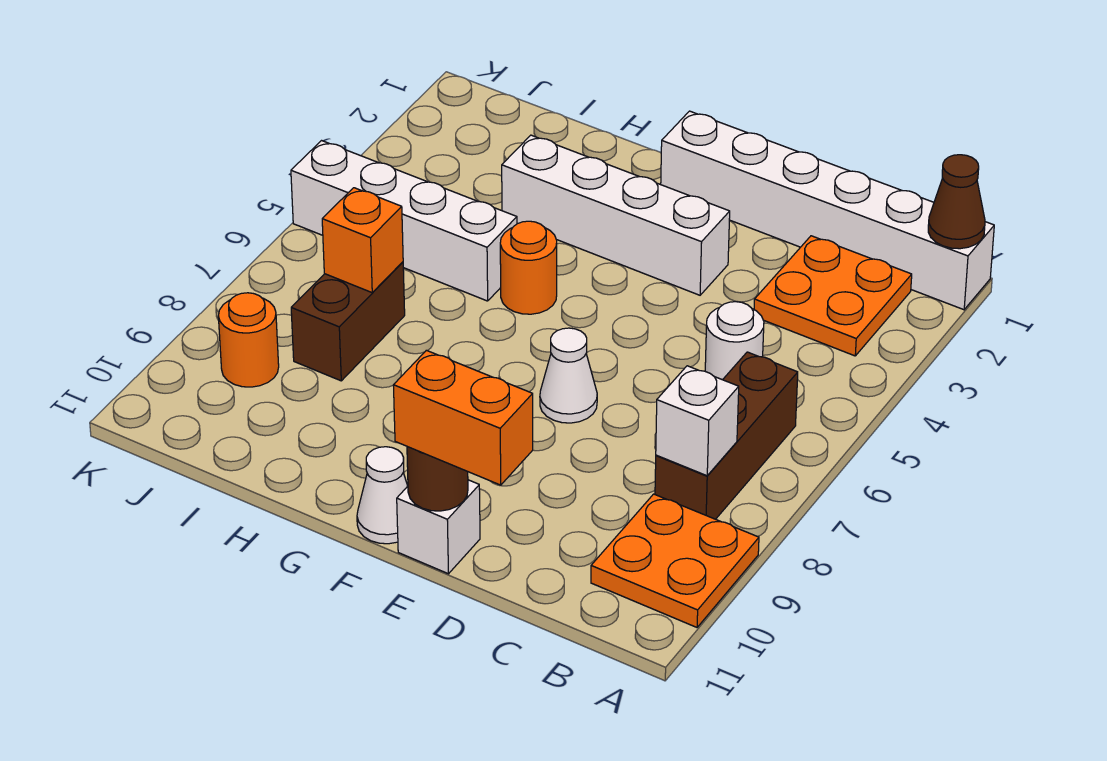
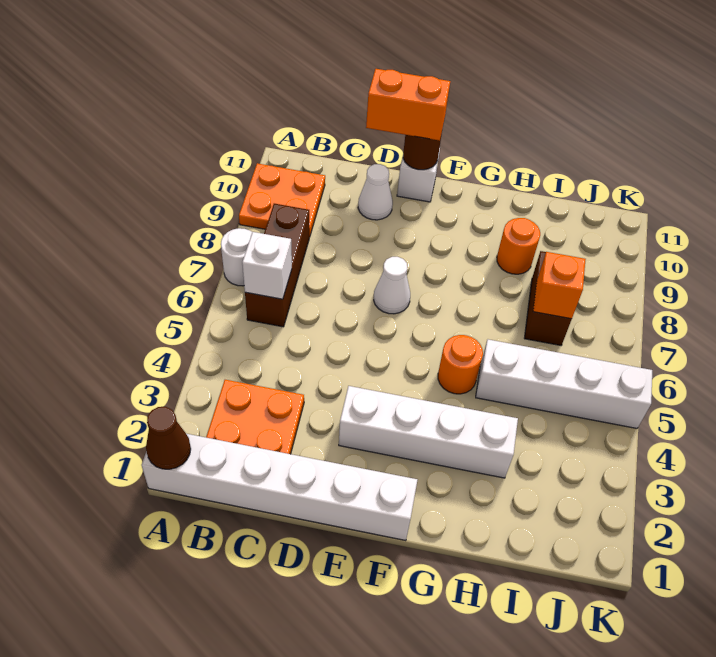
white brick B8 level 2 -> white brick B6 level 2
white round brick C5 level 1 -> white round brick A7 level 1
white cone F11 level 1 -> white cone D10 level 1
orange round brick J9 level 1 -> orange round brick H9 level 1

